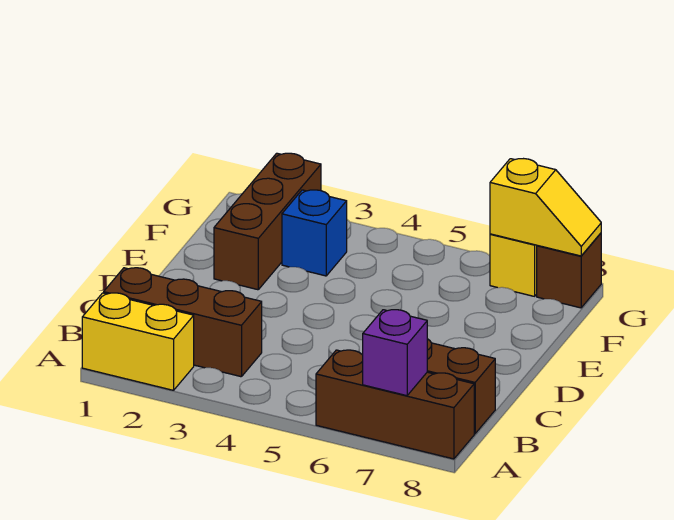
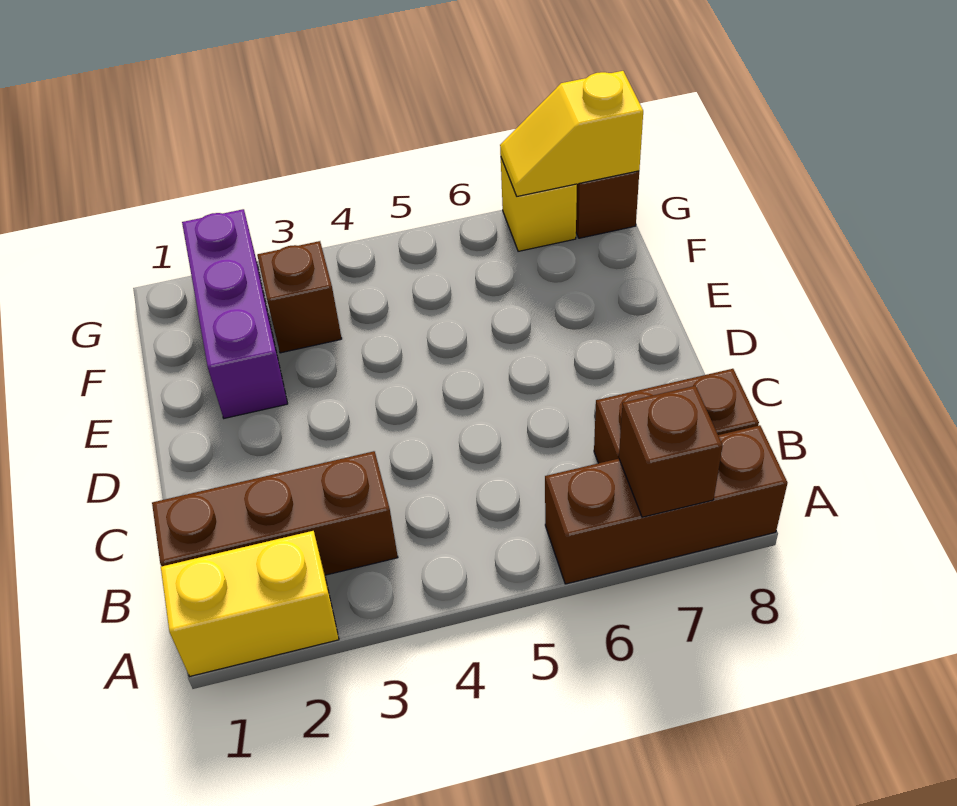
purple brick A7 level 2 -> brown brick A7 level 2
brown brick E2:G2 level 1 -> purple brick E2:G2 level 1
blue brick F3 level 1 -> brown brick F3 level 1
yellow slope G7:G8 level 2 top 7 -> yellow slope G7:G8 level 2 top 8

